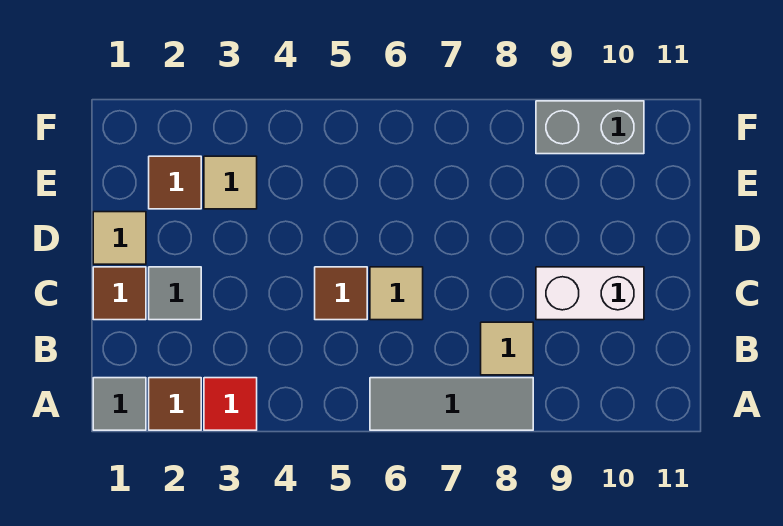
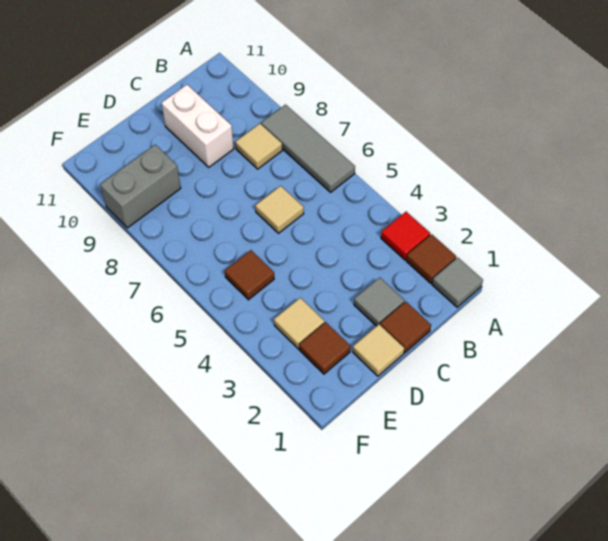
brown tile C5 level 1 -> brown tile E5 level 1
grey brick F9:F10 level 1 -> grey brick E9:F9 level 1

